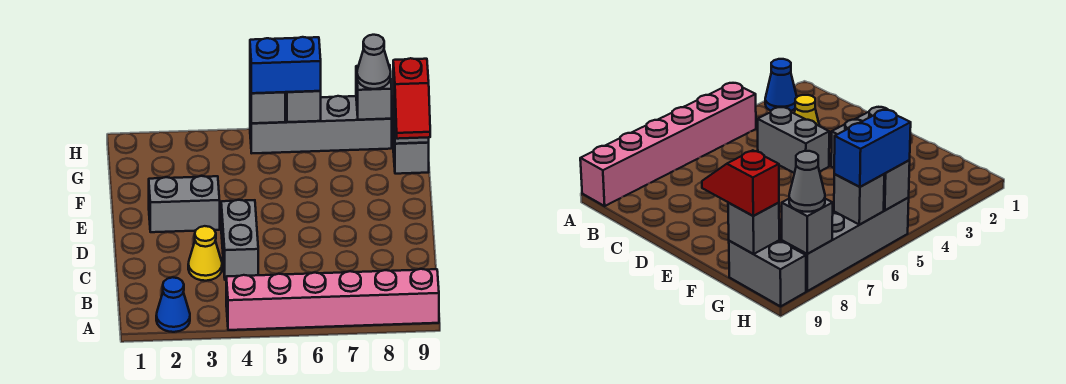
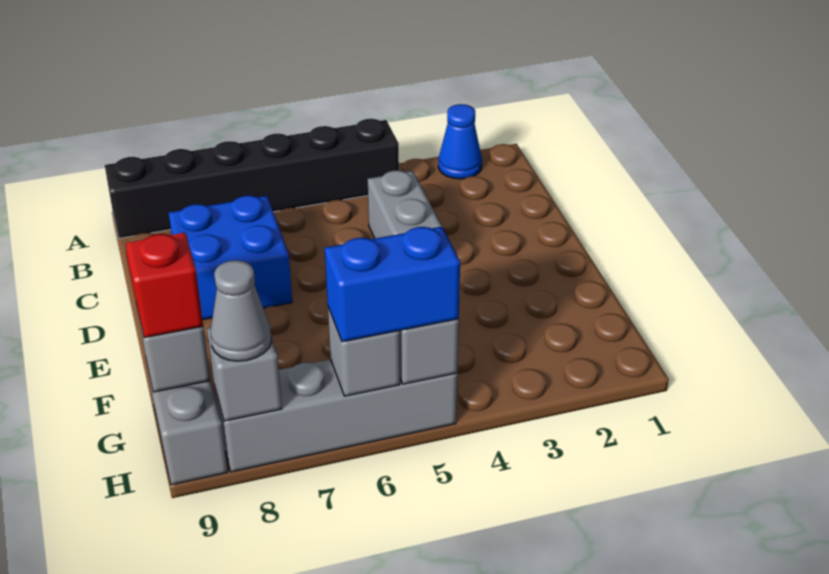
pink brick A4:A9 level 1 -> black brick A4:A9 level 1
yellow cone C3 level 1 -> none
none -> blue brick C7:D8 level 1
grey brick E2:E3 level 1 -> none

